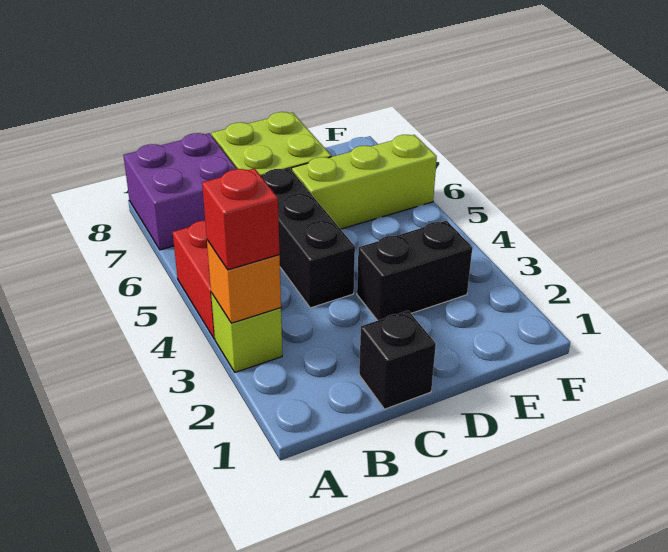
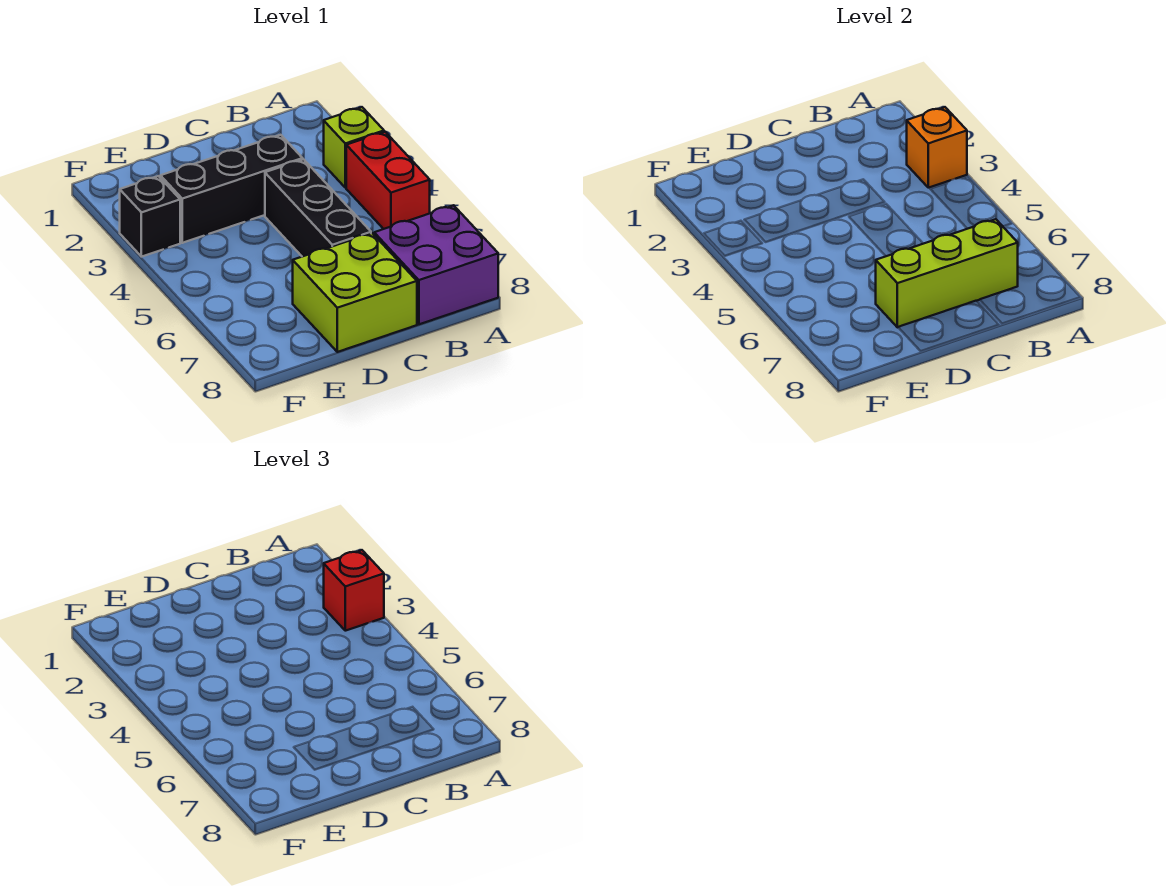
black brick C1 level 1 -> black brick F3 level 1
black brick D3:E3 level 1 -> black brick C3:E3 level 1
lime brick D6:F6 level 1 -> lime brick B7:D7 level 2

